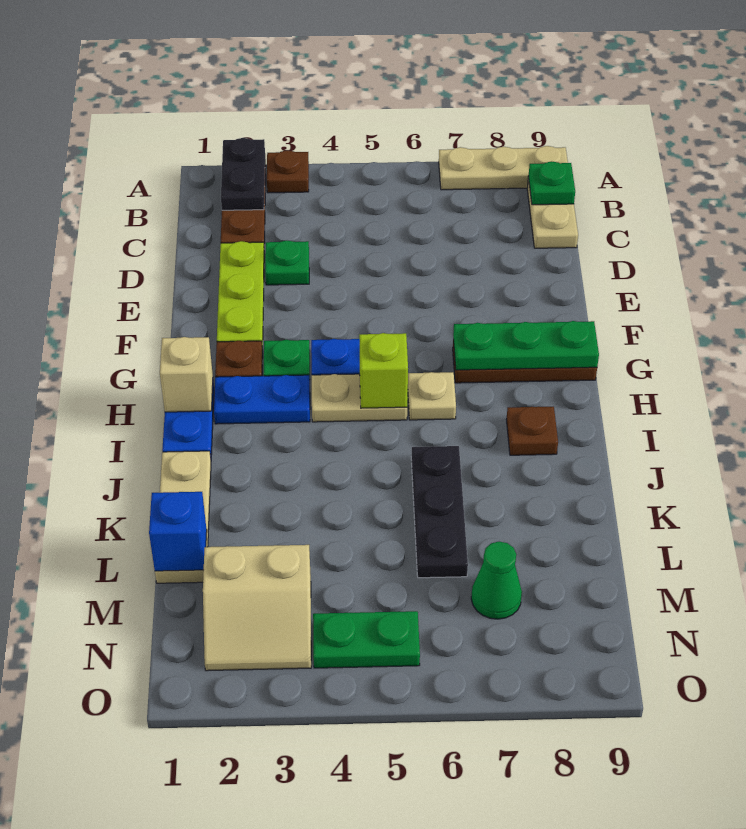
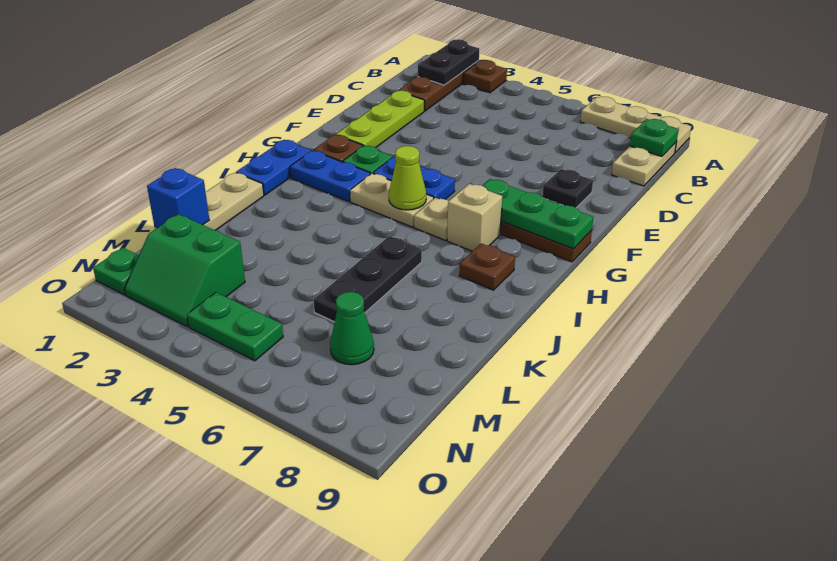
green plate D3 level 1 -> green plate N1 level 1
none -> black plate E8 level 1
tan brick H1 level 2 -> tan brick H7 level 1
lime brick H5 level 2 -> lime cone H5 level 2
tan slope M2:N3 level 1 top M -> green slope M2:N3 level 1 top M

